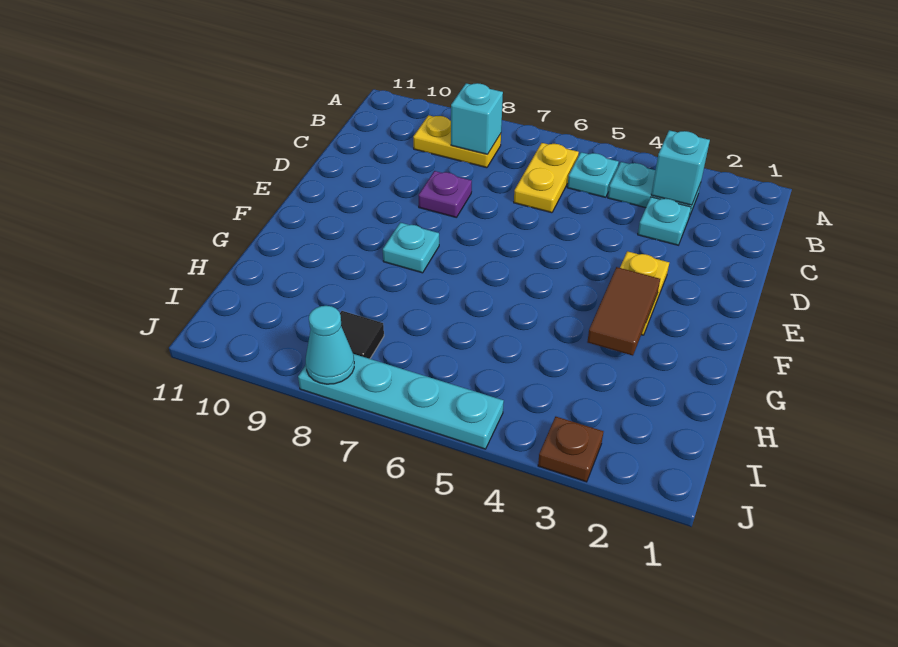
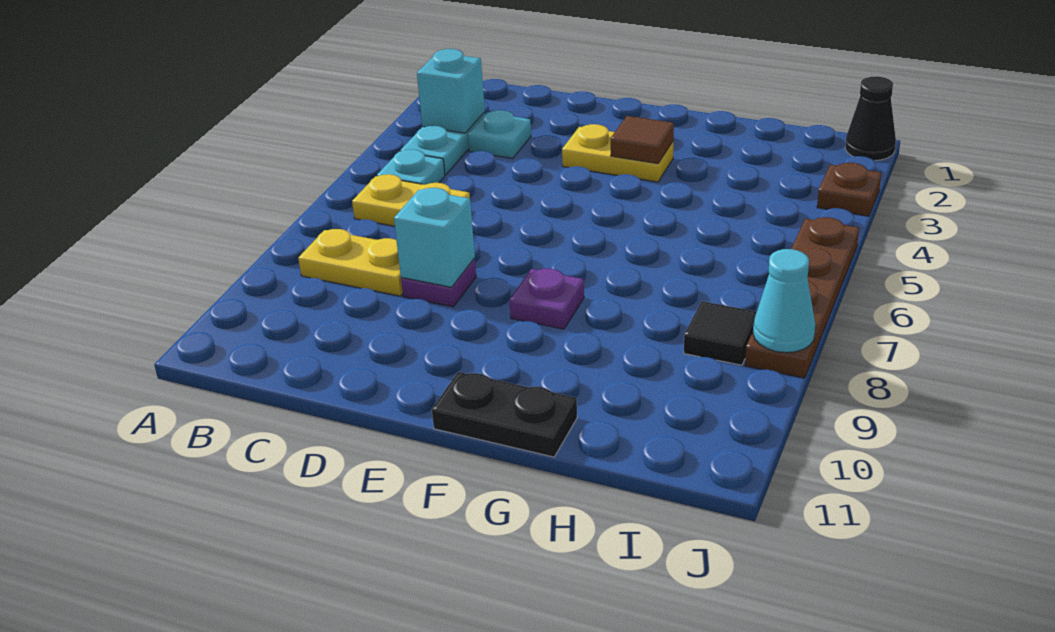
yellow plate B8:B9 level 1 -> yellow plate B8:C8 level 1
cyan brick B8 level 2 -> cyan brick D8 level 2
brown tile F3:G3 level 2 -> brown tile F3 level 2
cyan plate F8 level 1 -> purple plate F8 level 1
none -> black plate F11:G11 level 1
none -> black cone J1 level 1
cyan plate J5:J8 level 1 -> brown plate J5:J8 level 1

